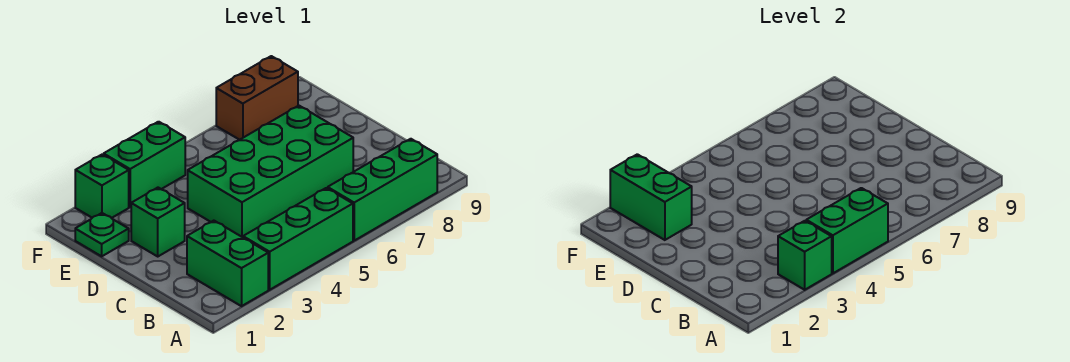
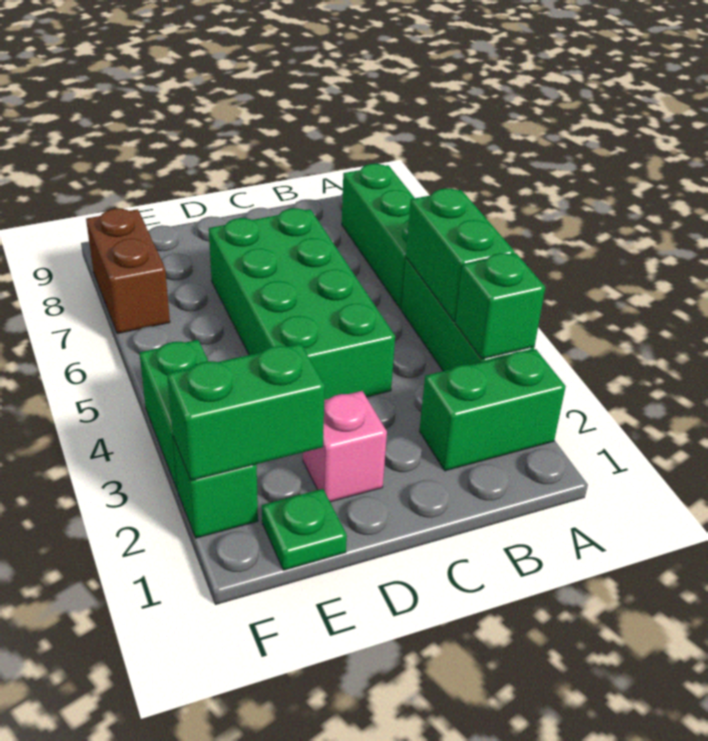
green brick D2 level 1 -> pink brick D2 level 1

